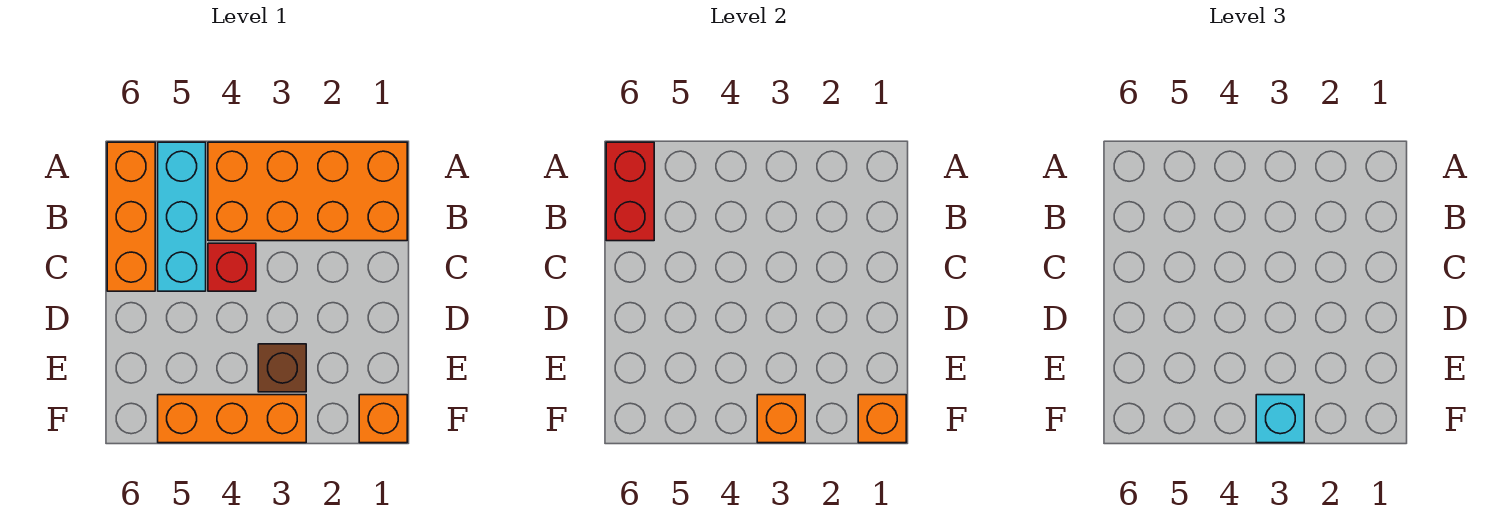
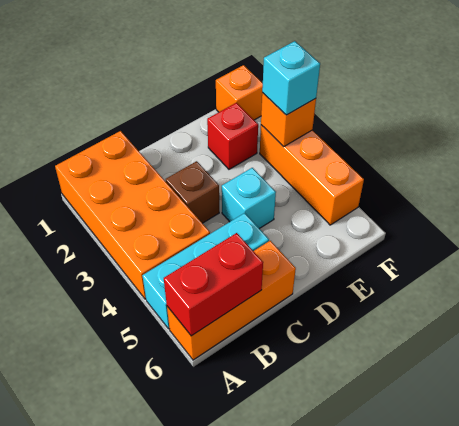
red brick C4 level 1 -> red brick E2 level 1
none -> cyan brick D4 level 1
brown brick E3 level 1 -> brown brick C3 level 1
orange brick F1 level 2 -> none

